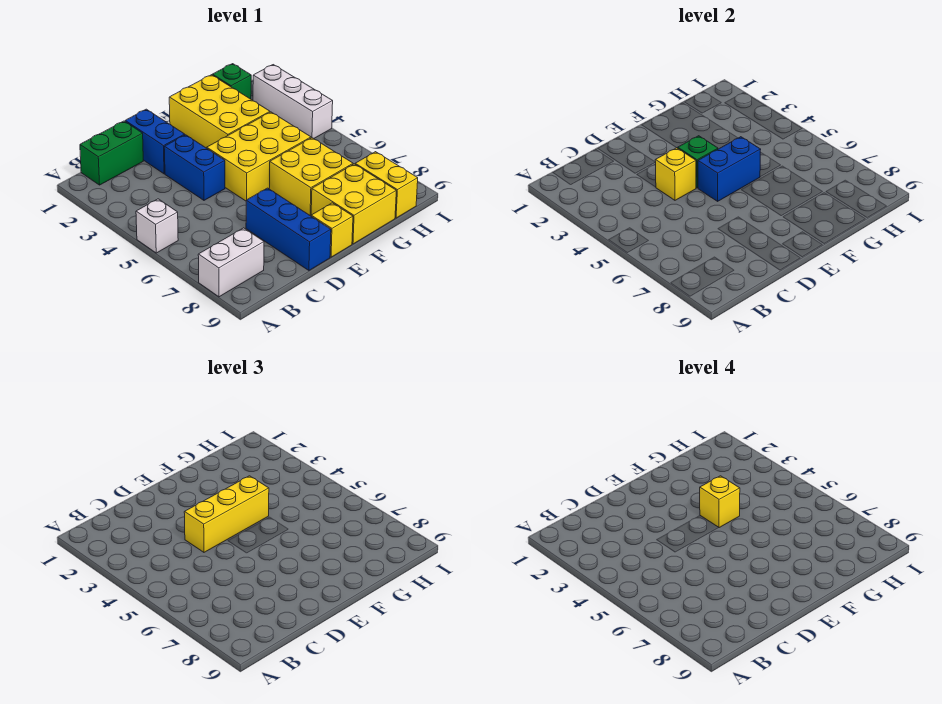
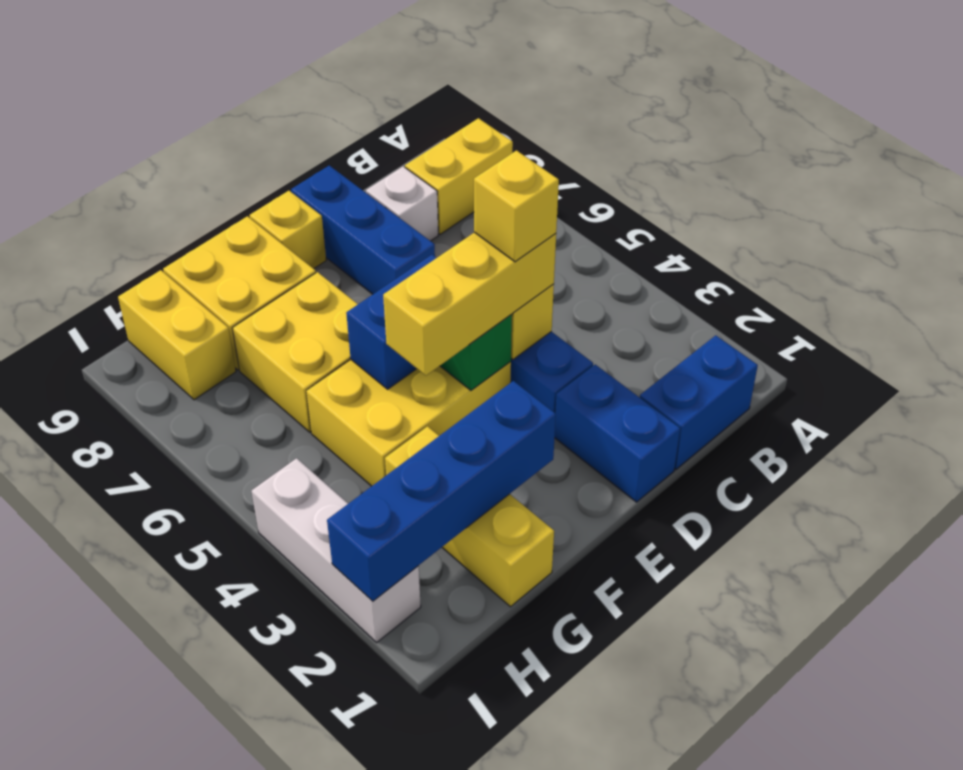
white brick A5 level 1 -> white brick C8 level 1
white brick A8:B8 level 1 -> yellow brick A8:B8 level 1
green brick B1:C1 level 1 -> blue brick B1:C1 level 1
yellow brick F1:G3 level 1 -> yellow brick G1:G3 level 1
none -> blue brick F2:I2 level 2
yellow brick F4 level 4 -> yellow brick D4 level 4
green brick H1 level 1 -> none

